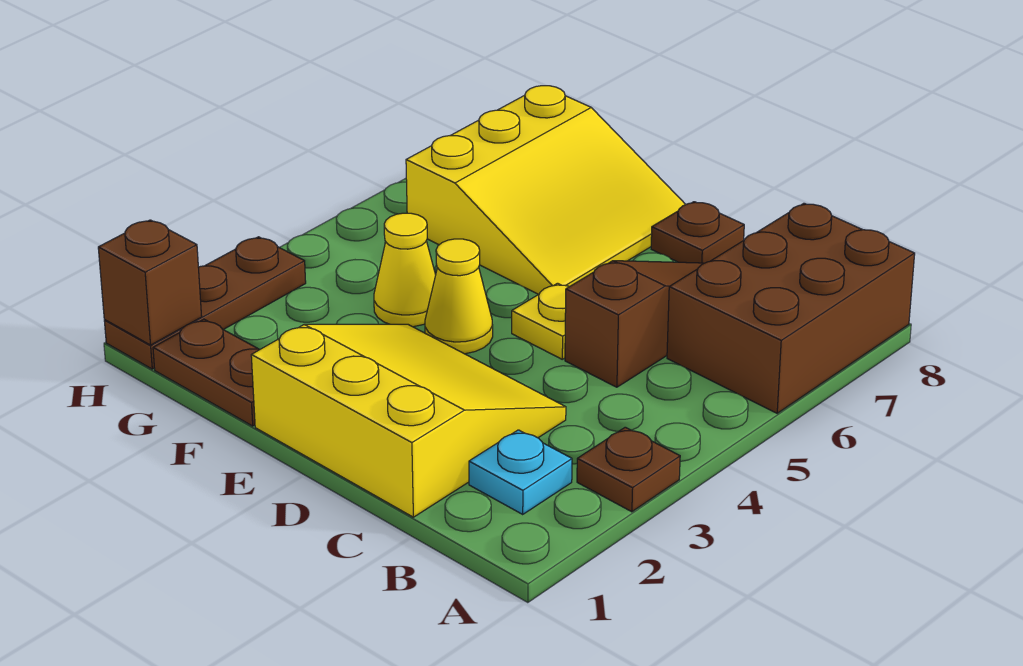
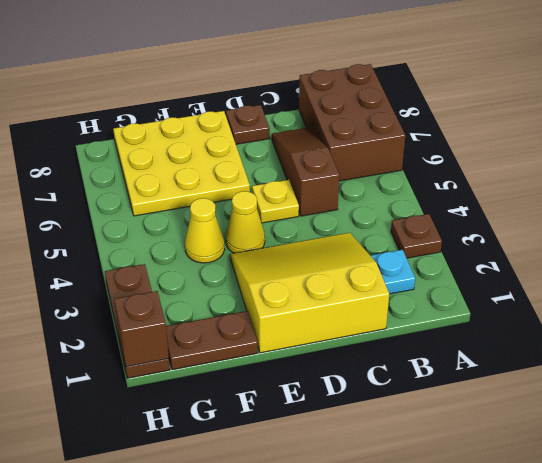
yellow slope E6:G8 level 1 top G -> yellow plate E6:G8 level 1

